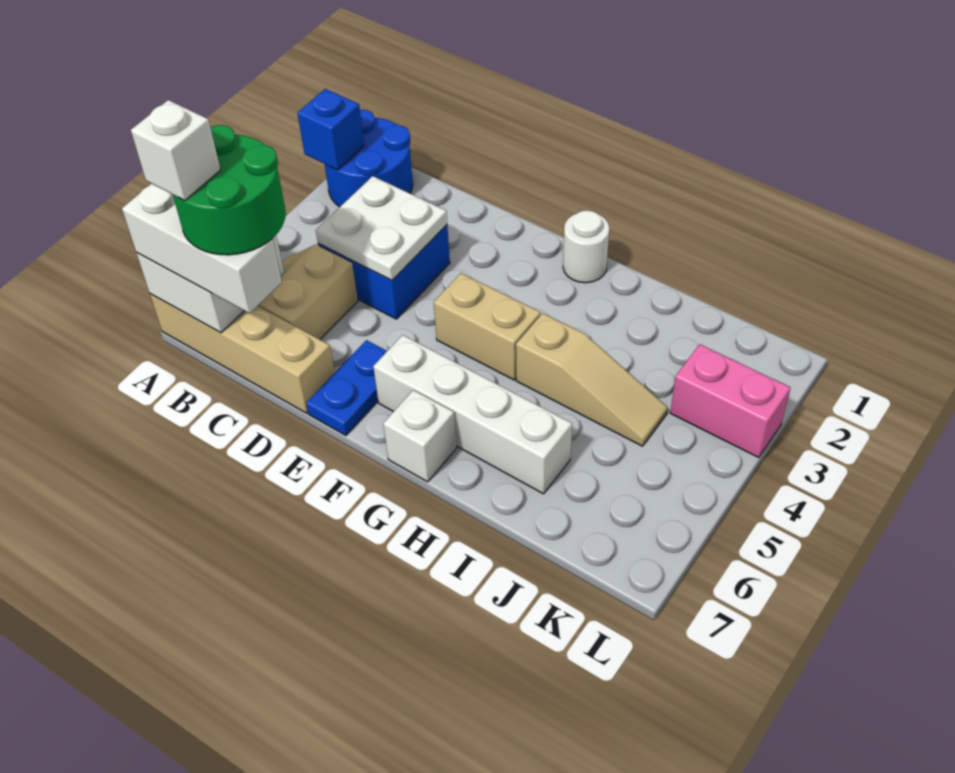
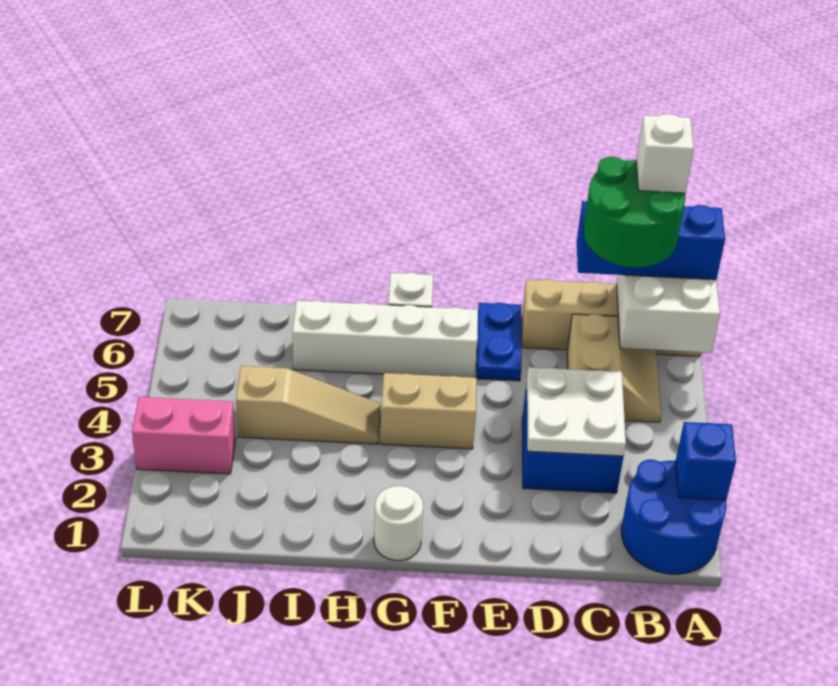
white brick A7:C7 level 3 -> blue brick A7:C7 level 3
tan slope H4:J4 level 1 top H -> tan slope H4:J4 level 1 top J

